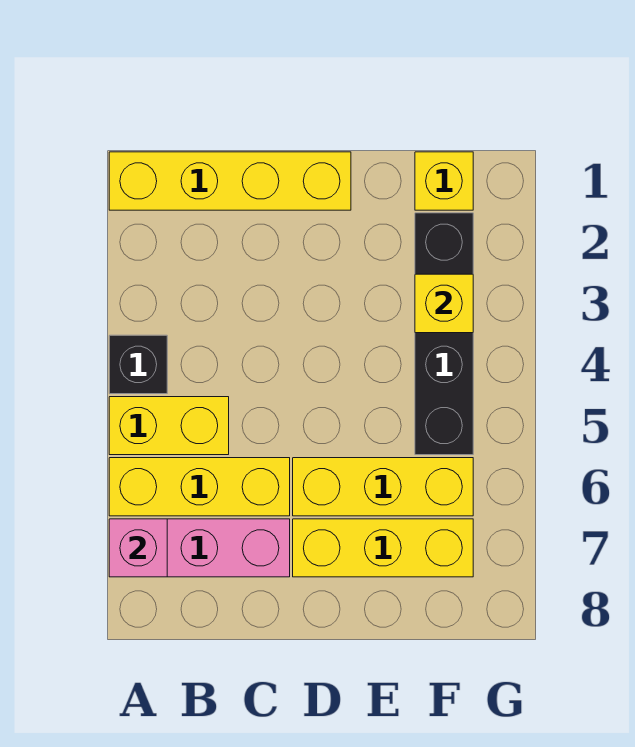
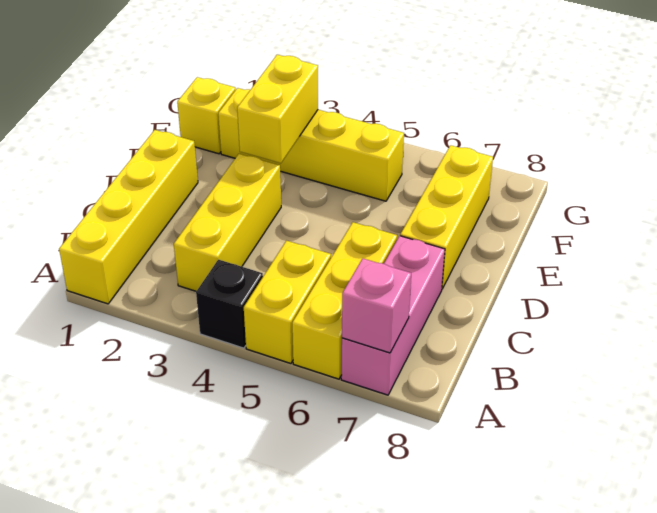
yellow brick D6:F6 level 1 -> yellow brick B3:D3 level 1
black brick F2:F5 level 1 -> yellow brick F2:F5 level 1
yellow brick F3 level 2 -> yellow brick E3:F3 level 2

